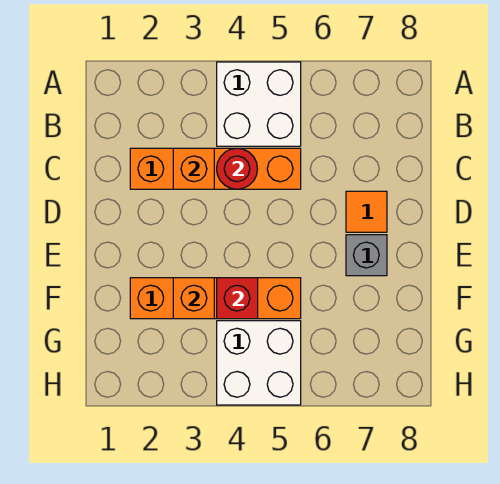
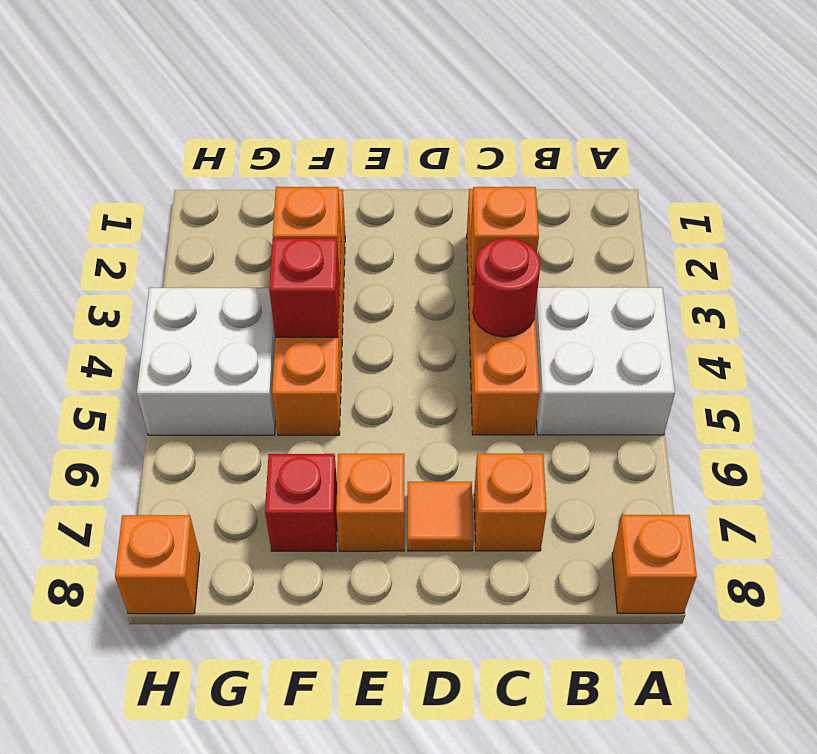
none -> orange brick A8 level 1
none -> orange brick C7 level 1
grey brick E7 level 1 -> orange brick E7 level 1
none -> red brick F7 level 1
none -> orange brick H8 level 1

